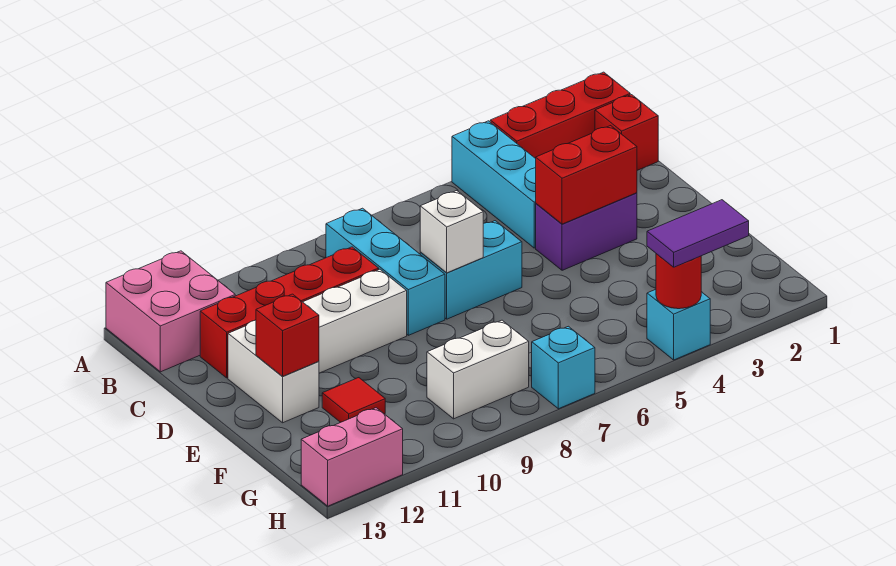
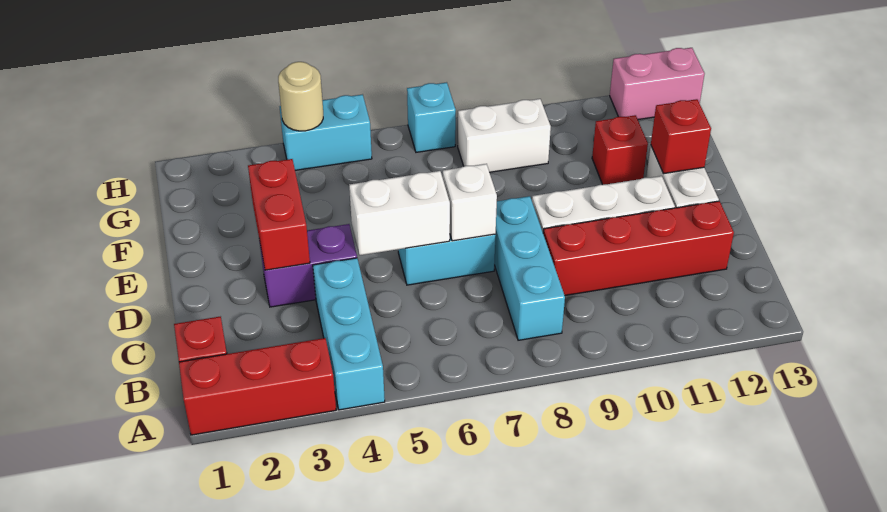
pink brick A12:B13 level 1 -> none
red brick D3:D4 level 2 -> red brick D3:E3 level 2
none -> white brick D5:D6 level 2
red tile F11 level 1 -> red brick F11 level 1
purple tile H3:H4 level 3 -> none
cyan brick H4 level 1 -> cyan brick H4:H5 level 1
red round brick H4 level 2 -> tan round brick H4 level 2

